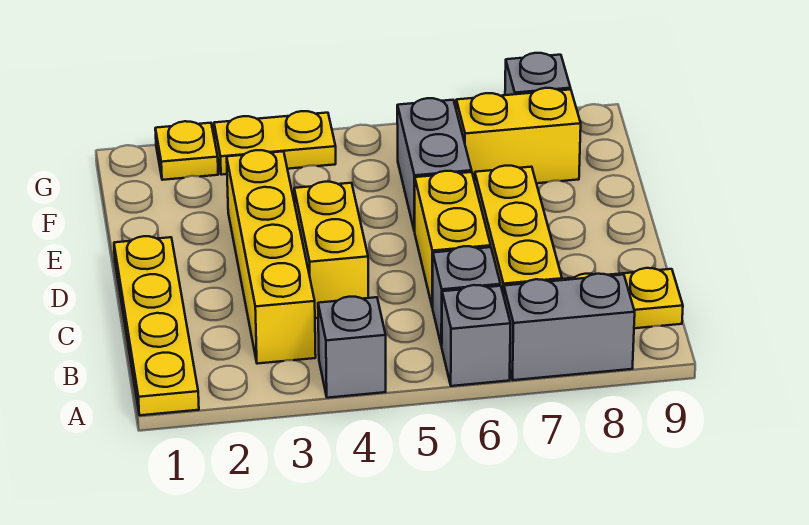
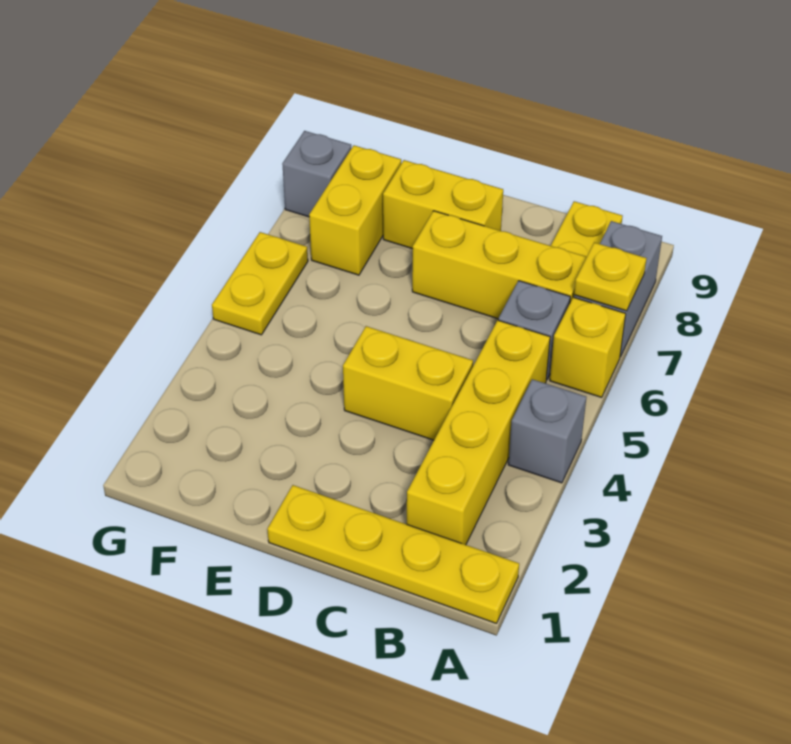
grey brick A6 level 1 -> yellow brick A6 level 1
yellow brick B3:E3 level 1 -> yellow brick B2:B5 level 1
yellow brick C6:D6 level 1 -> yellow brick D8:E8 level 1
grey brick E6:F6 level 1 -> none
yellow plate G2 level 1 -> yellow plate A7 level 2
yellow plate G3:G4 level 1 -> yellow plate G5:G6 level 1

